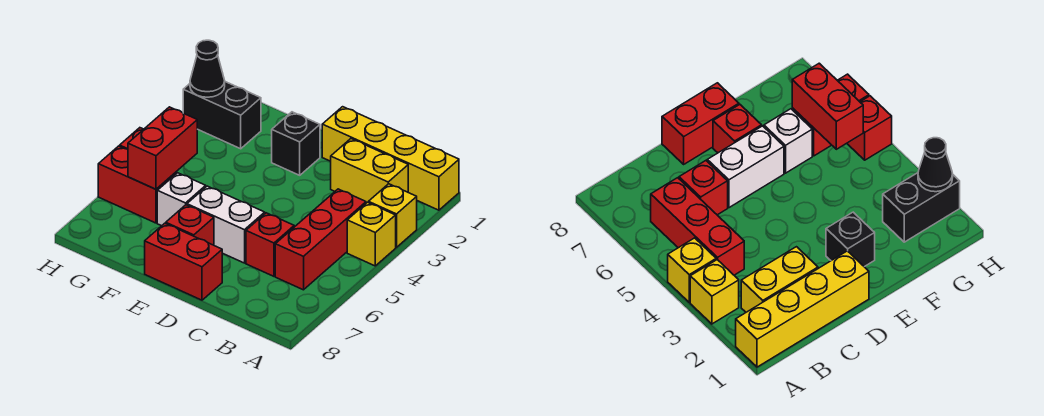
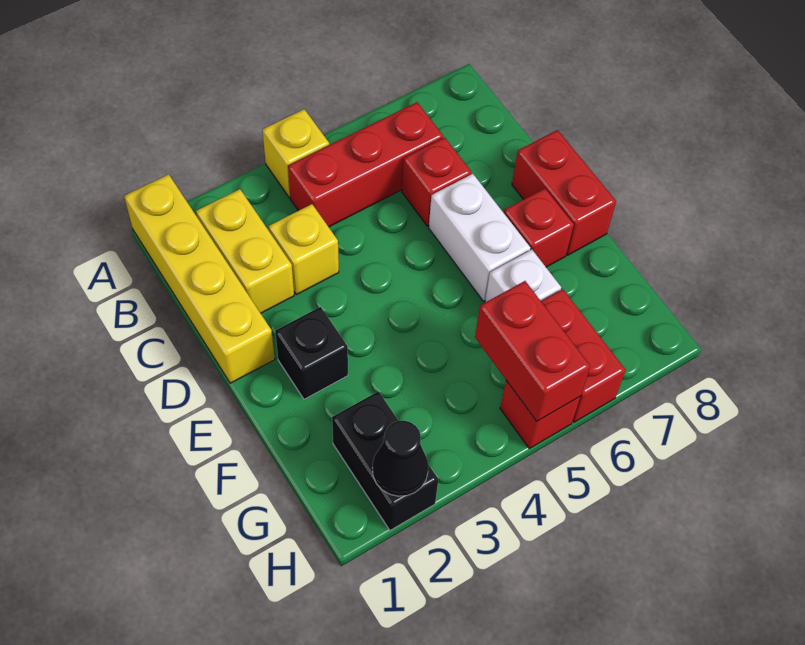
yellow brick A3 level 1 -> yellow brick C3 level 1
red brick G5:G6 level 2 -> red brick G5:H5 level 2

